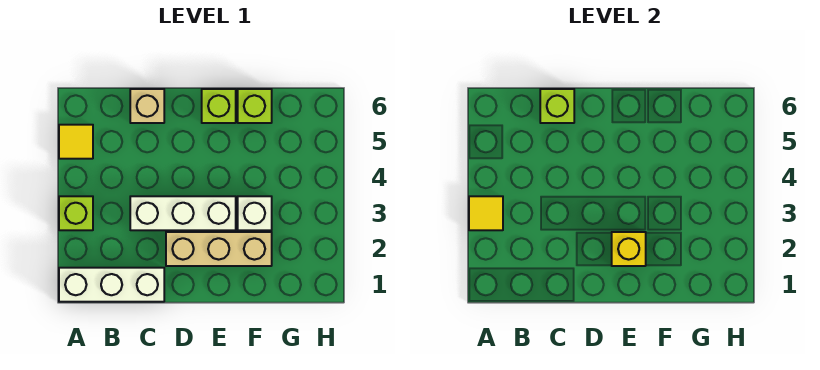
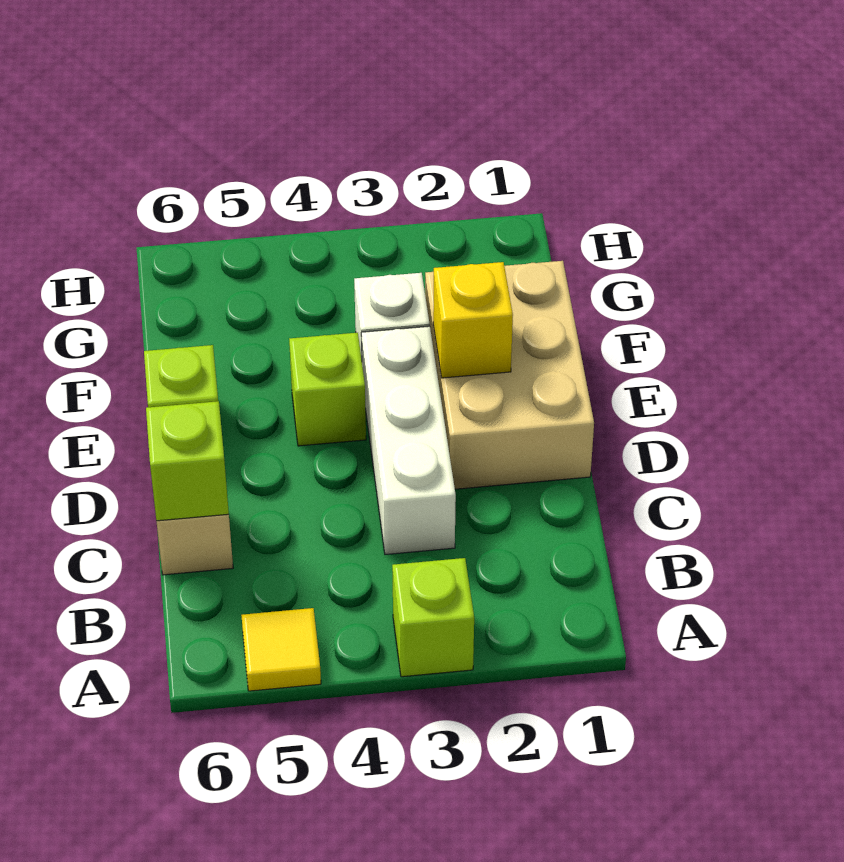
white brick A1:C1 level 1 -> none
yellow tile A3 level 2 -> none
tan brick D2:F2 level 1 -> tan brick D1:F2 level 1
lime brick F6 level 1 -> lime brick E4 level 1

